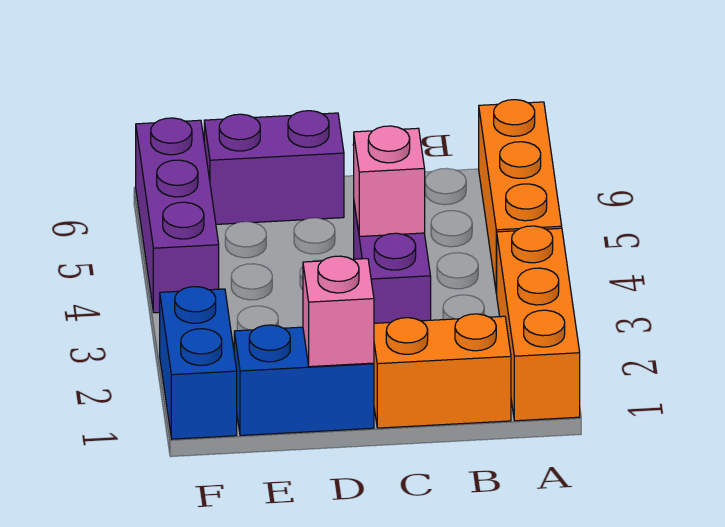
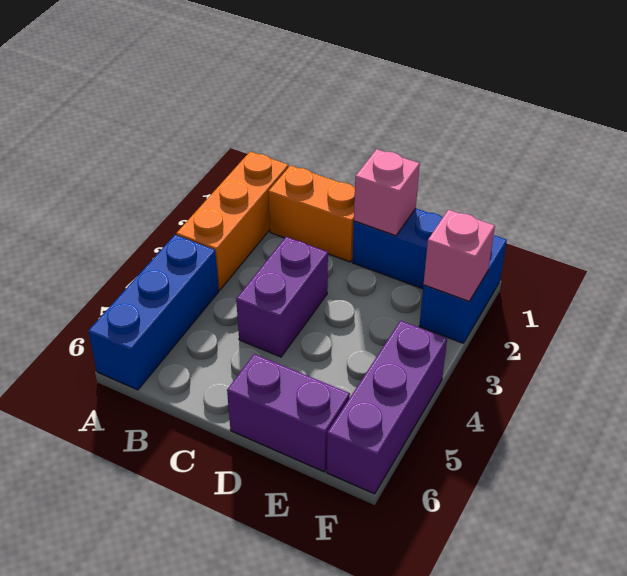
orange brick A4:A6 level 1 -> blue brick A4:A6 level 1
pink brick C4 level 2 -> pink brick F2 level 2

